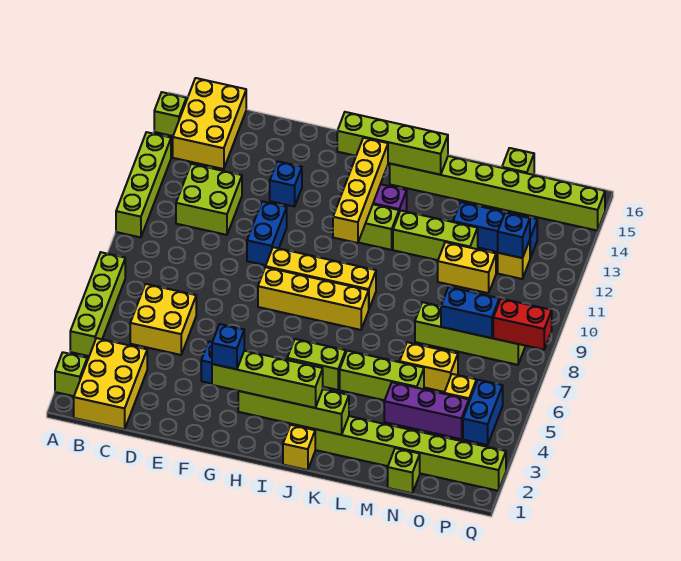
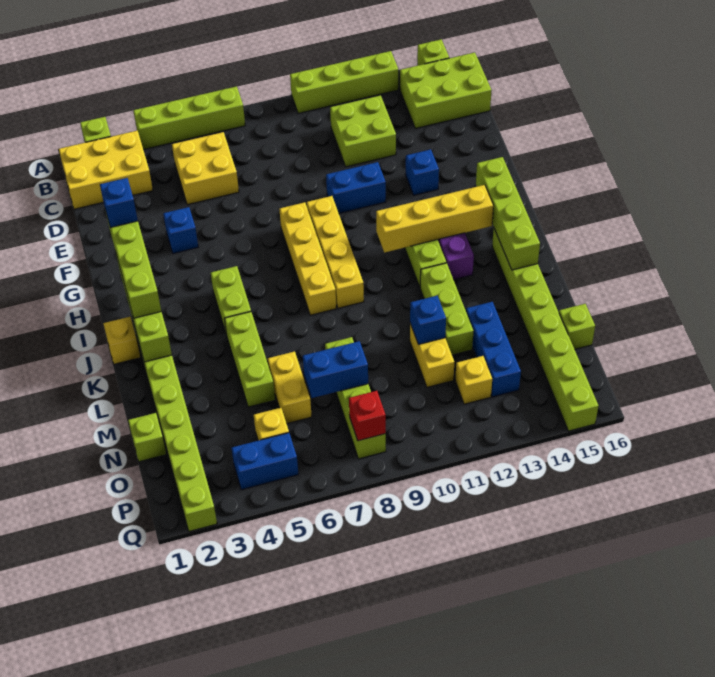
yellow brick B14:C16 level 1 -> lime brick B14:C16 level 1
purple brick M4:O4 level 1 -> none
blue brick N8:O8 level 2 -> blue brick N7:N8 level 2
blue brick O12 level 2 -> blue brick M11 level 2
red brick P8:Q8 level 2 -> red brick P8 level 2

